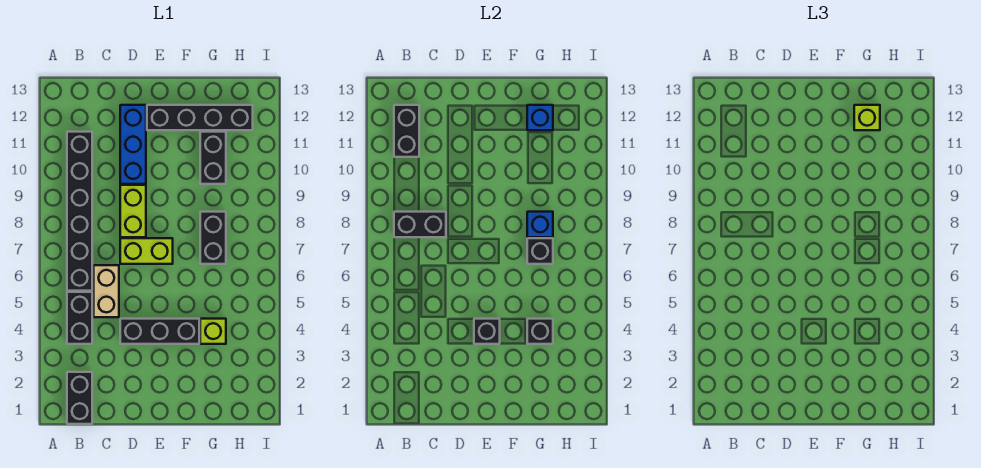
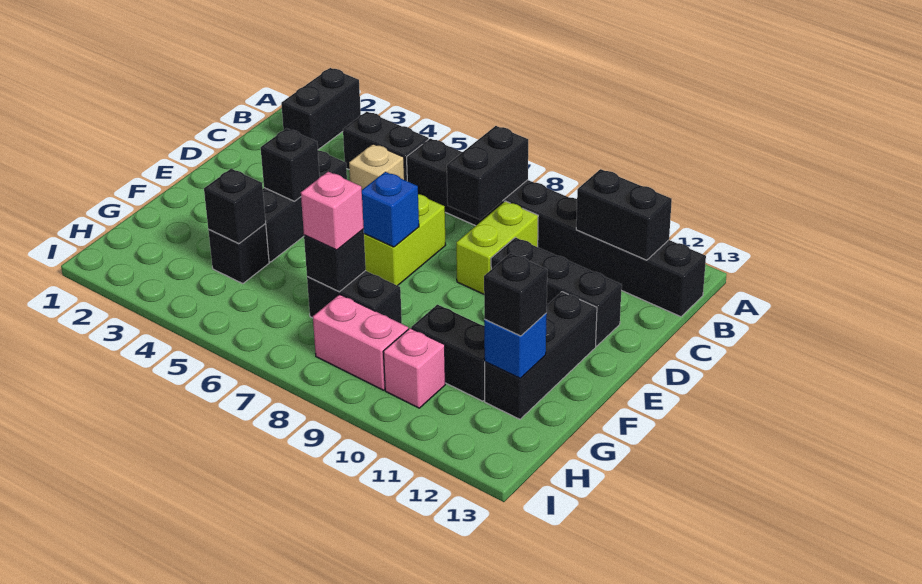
black brick B1:B2 level 1 -> black brick A2:B2 level 1
black brick B6:B11 level 1 -> black brick B6:B13 level 1
tan brick C5:C6 level 1 -> tan brick C5 level 1
lime brick D8:D9 level 1 -> lime brick C9:D9 level 1
blue brick D10:D12 level 1 -> black brick D10:D12 level 1
black brick E12:H12 level 1 -> black brick E12:G12 level 1
lime brick G4 level 1 -> black brick G4 level 1
none -> pink brick G7 level 3
blue brick G8 level 2 -> blue brick E7 level 2
lime brick G12 level 3 -> black brick G12 level 3
none -> pink brick H8:H9 level 1
none -> pink brick H10 level 1

